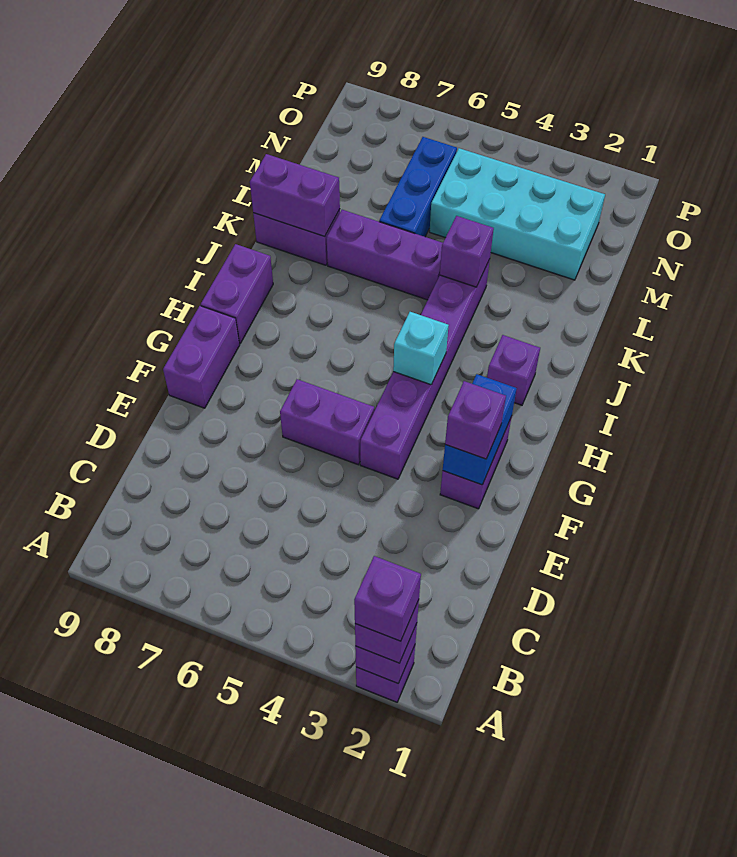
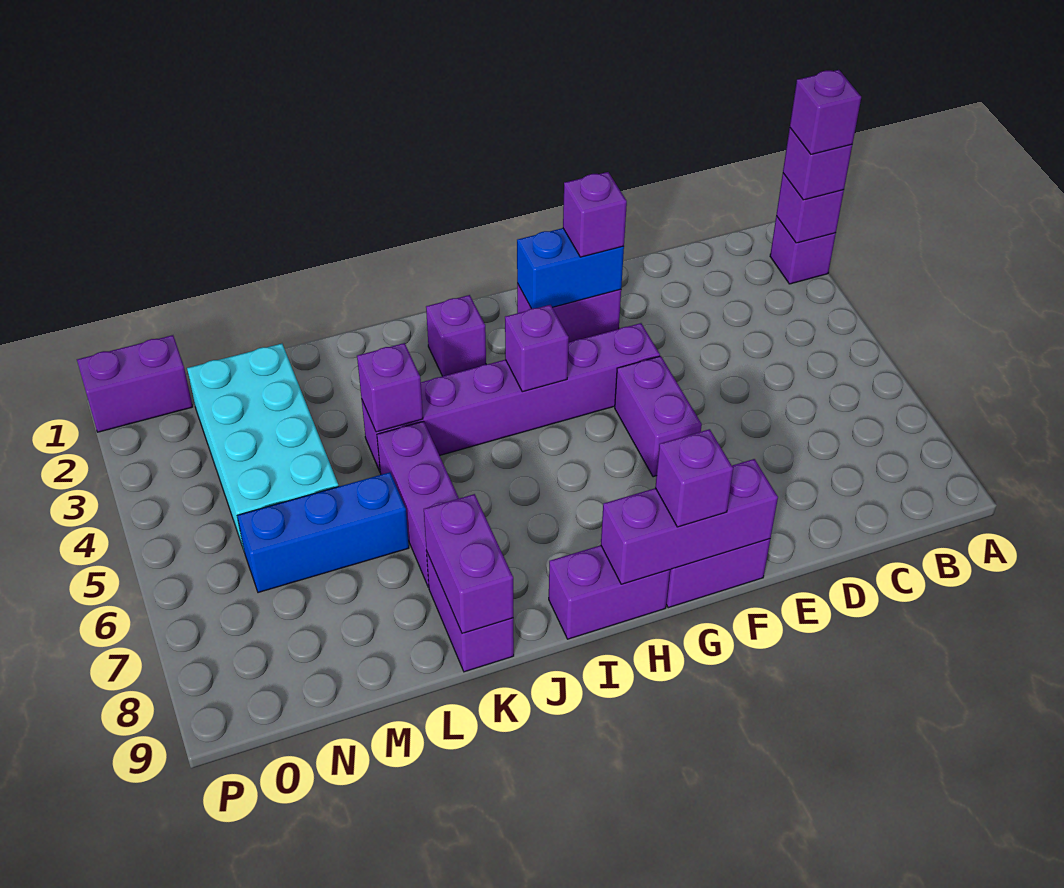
none -> purple brick F9:H9 level 2
none -> purple brick G9 level 3
cyan brick H4 level 2 -> purple brick H4 level 2
none -> purple brick O1:P1 level 1

